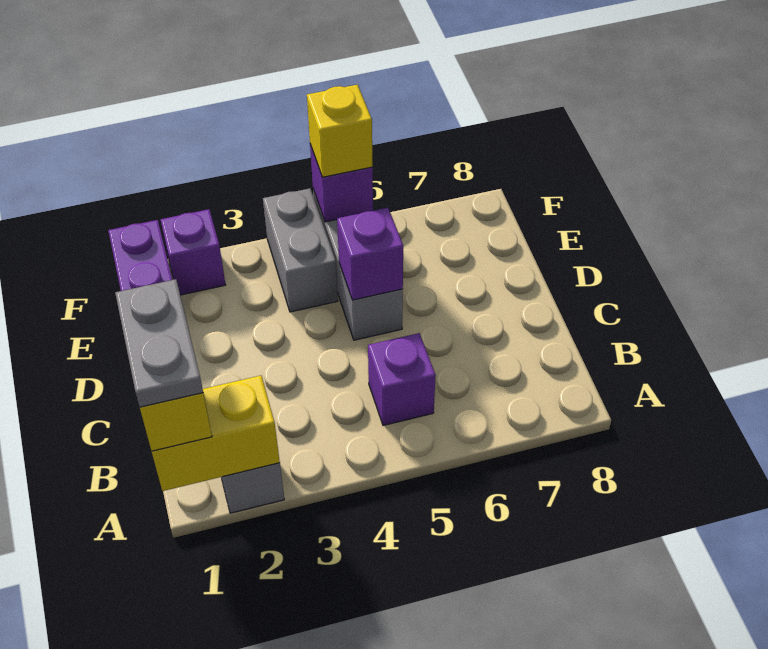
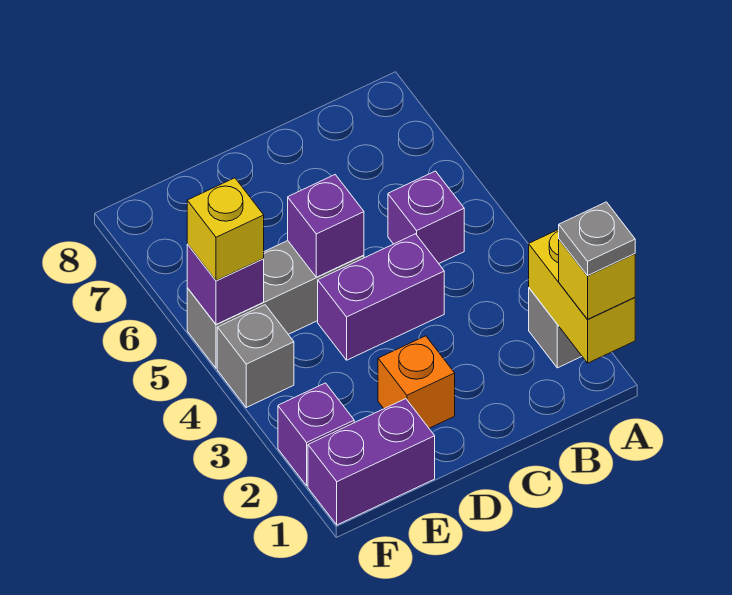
grey plate A1:B1 level 4 -> grey plate A1 level 4
none -> purple brick C4:D4 level 1
none -> orange brick D2 level 1
grey brick E4:F4 level 1 -> grey brick F4 level 1

